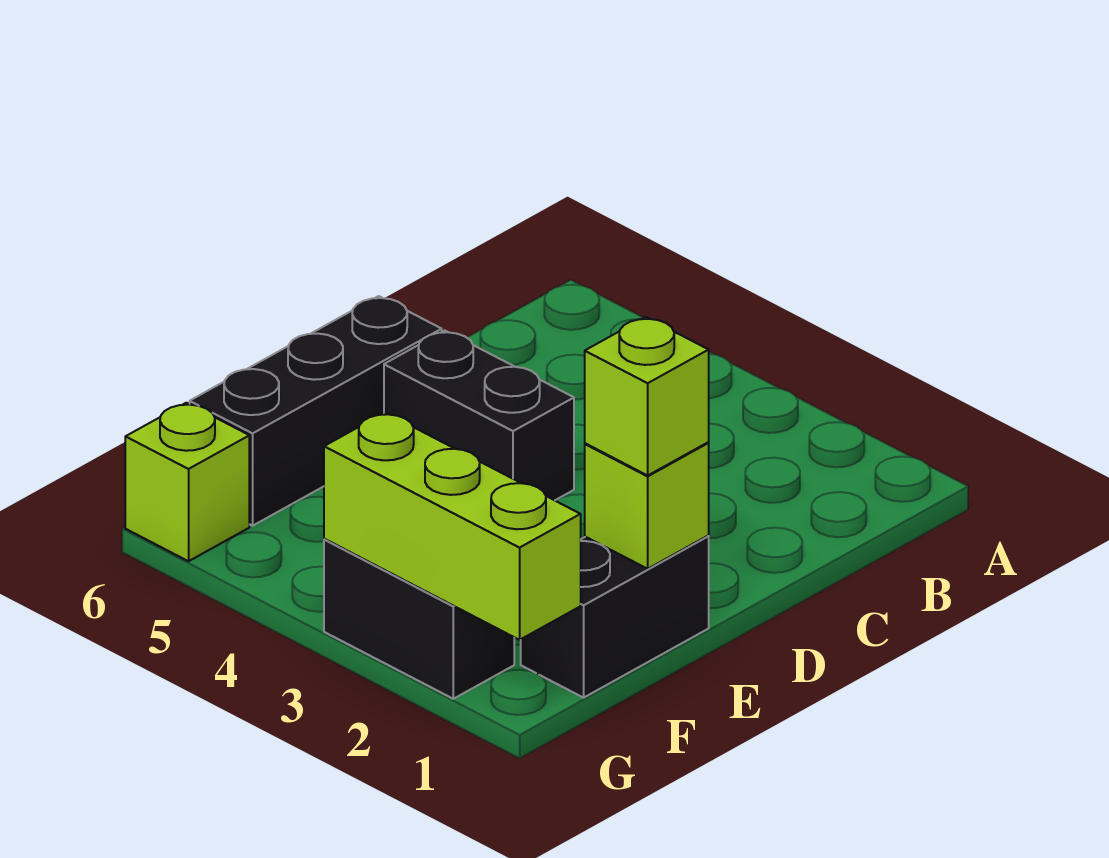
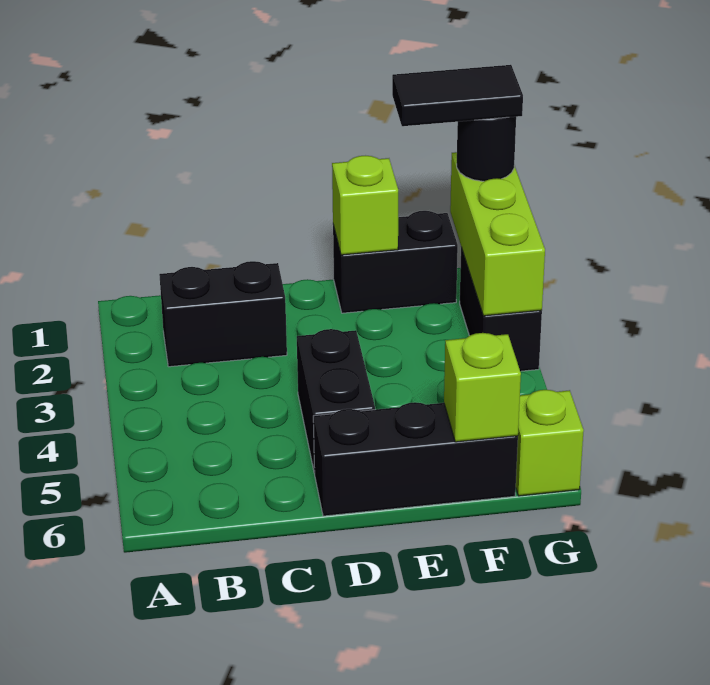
none -> black brick B2:C2 level 1
lime brick E1 level 3 -> lime brick F6 level 2
none -> black tile F1:G1 level 4
none -> black round brick G1 level 3

